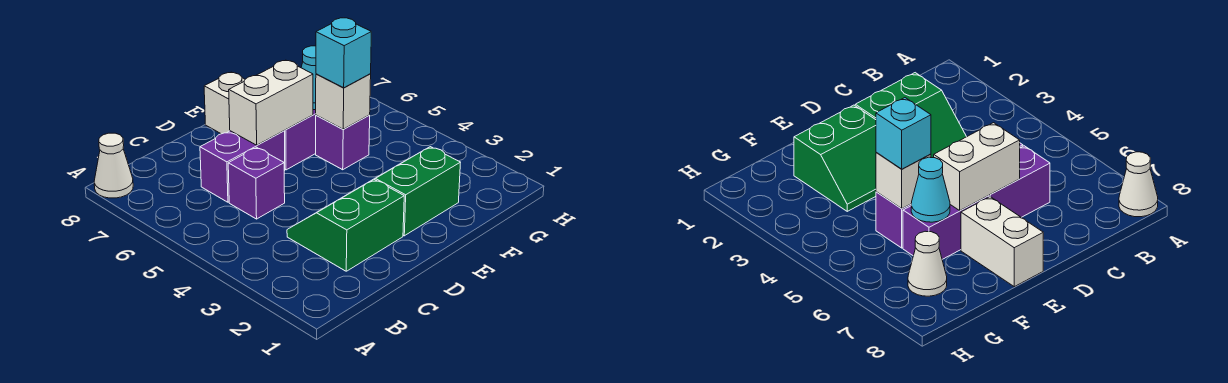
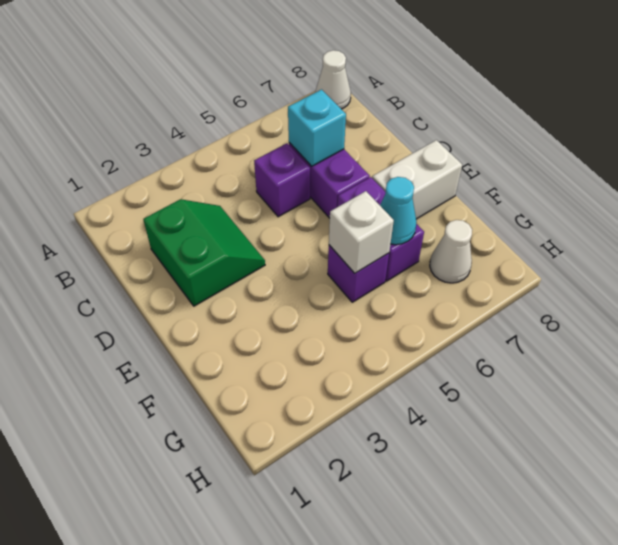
white brick D6:E6 level 2 -> none
green slope E2:F3 level 1 top 2 -> none
cyan brick F5 level 3 -> cyan brick C6 level 2

